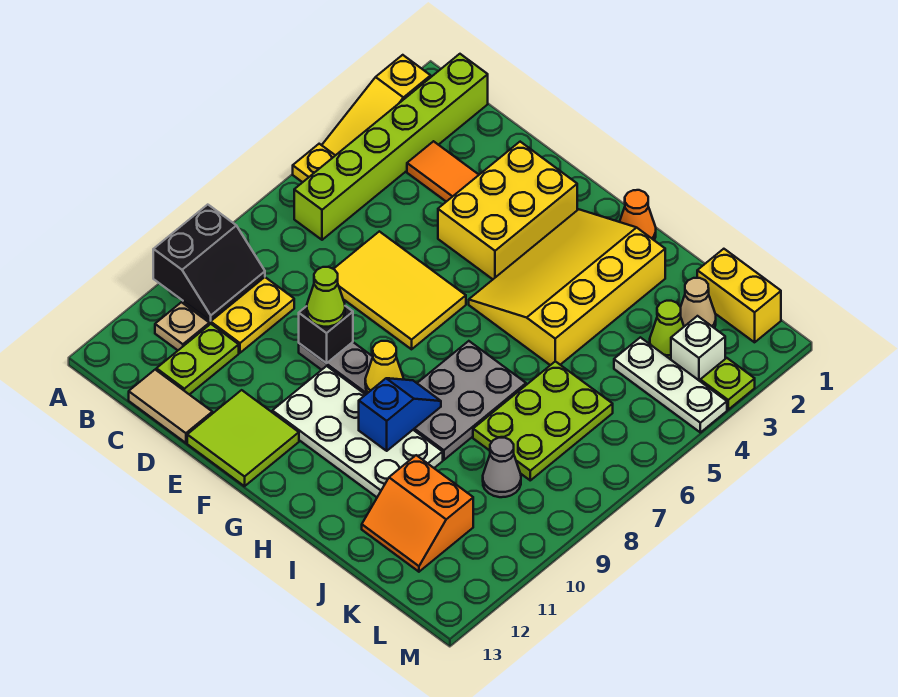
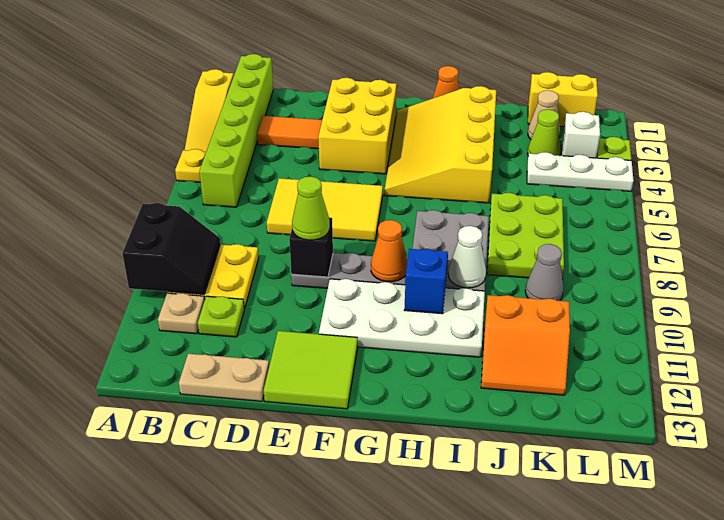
lime plate C11:C12 level 1 -> lime plate C11 level 1
tan tile C13:D13 level 1 -> tan plate C13:D13 level 1
yellow cone G9 level 2 -> orange cone G9 level 2
none -> white cone I9 level 2

